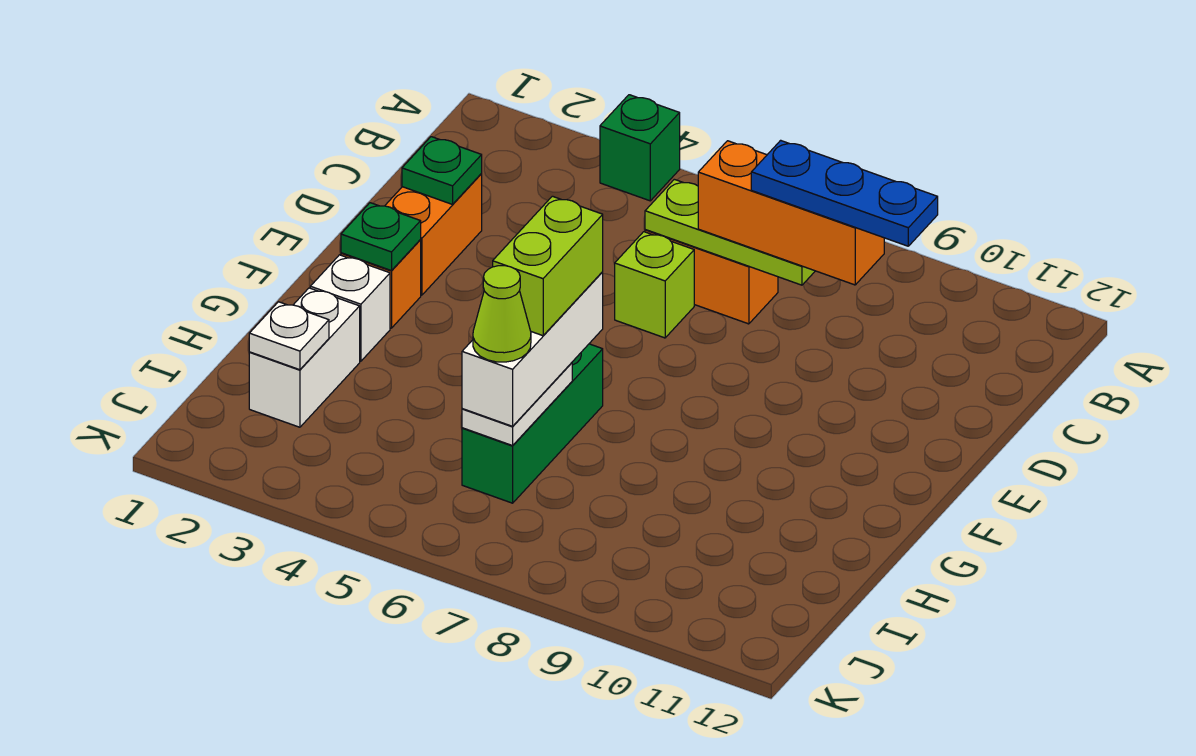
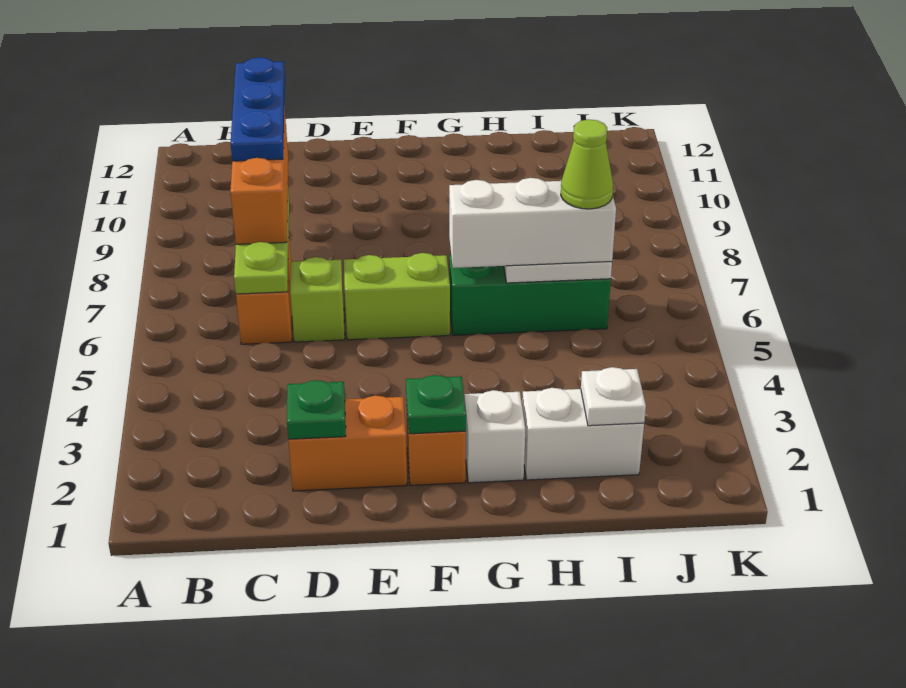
green brick A4 level 1 -> none
lime brick G6:H6 level 4 -> lime brick E6:F6 level 1

